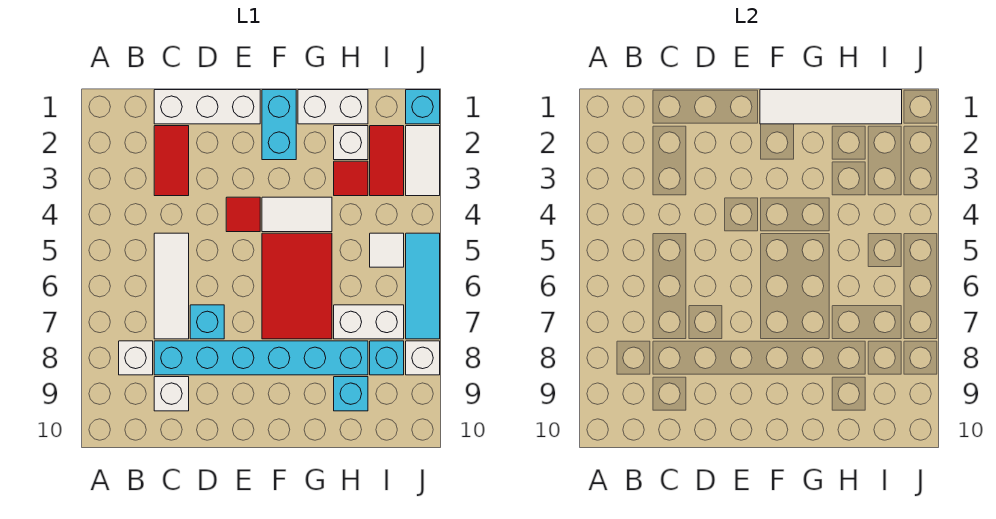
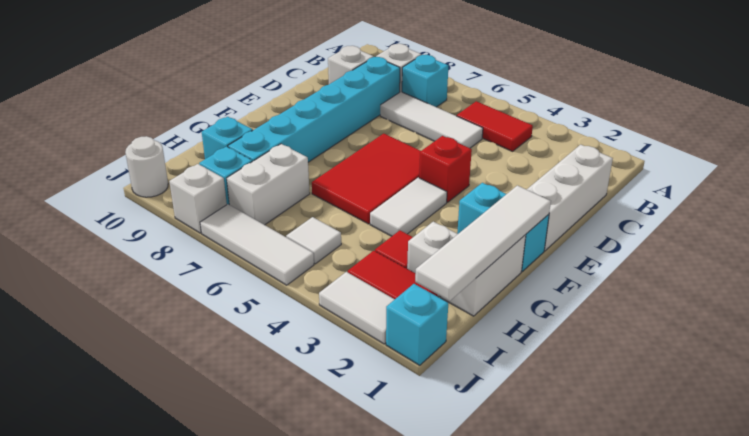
red tile C2:C3 level 1 -> red tile B4:B5 level 1
cyan brick D7 level 1 -> cyan brick B7 level 1
red tile E4 level 1 -> red brick E4 level 1
red tile F5:G7 level 1 -> red tile E5:G6 level 1
cyan tile J5:J7 level 1 -> white tile J5:J7 level 1
none -> white round brick J10 level 1

